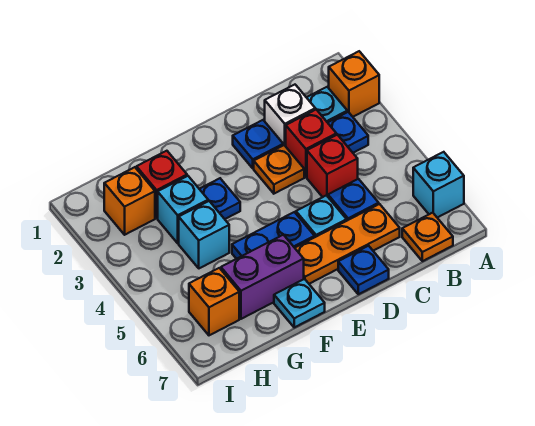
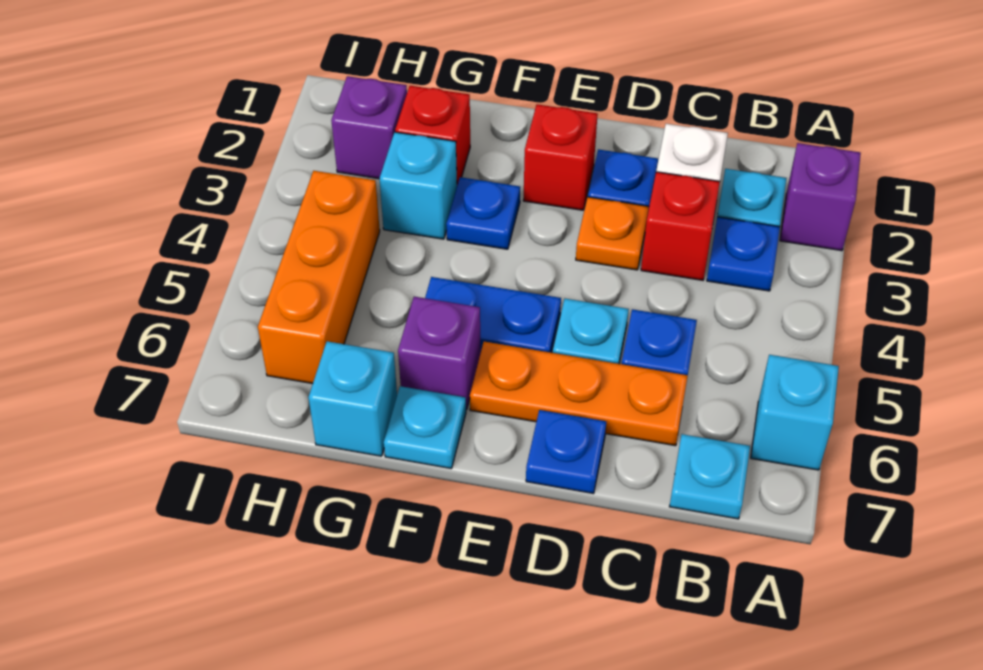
orange brick A2 level 1 -> purple brick A2 level 1
orange plate B7 level 1 -> cyan plate B7 level 1
red brick C4 level 1 -> red brick E2 level 1
purple brick F6:G6 level 1 -> purple brick F6 level 1
cyan brick G4 level 1 -> cyan brick G7 level 1
orange brick H2 level 1 -> purple brick H2 level 1
orange brick H6 level 1 -> orange brick H4:H6 level 1

